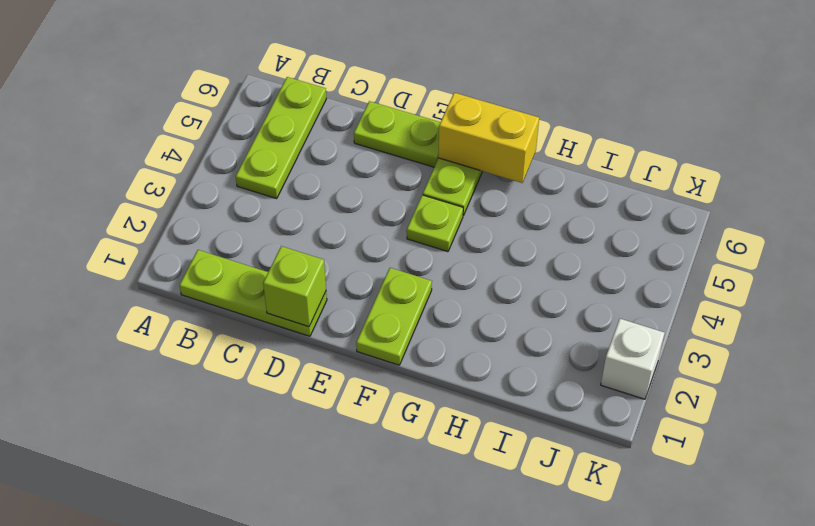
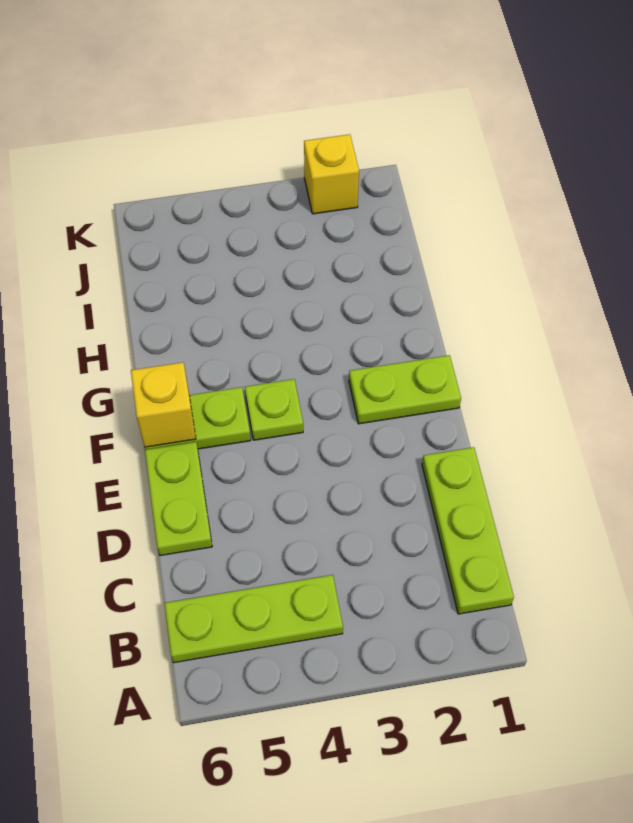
lime brick D1 level 2 -> none
yellow brick F6:G6 level 2 -> yellow brick F6 level 2
white brick K2 level 1 -> yellow brick K2 level 1

